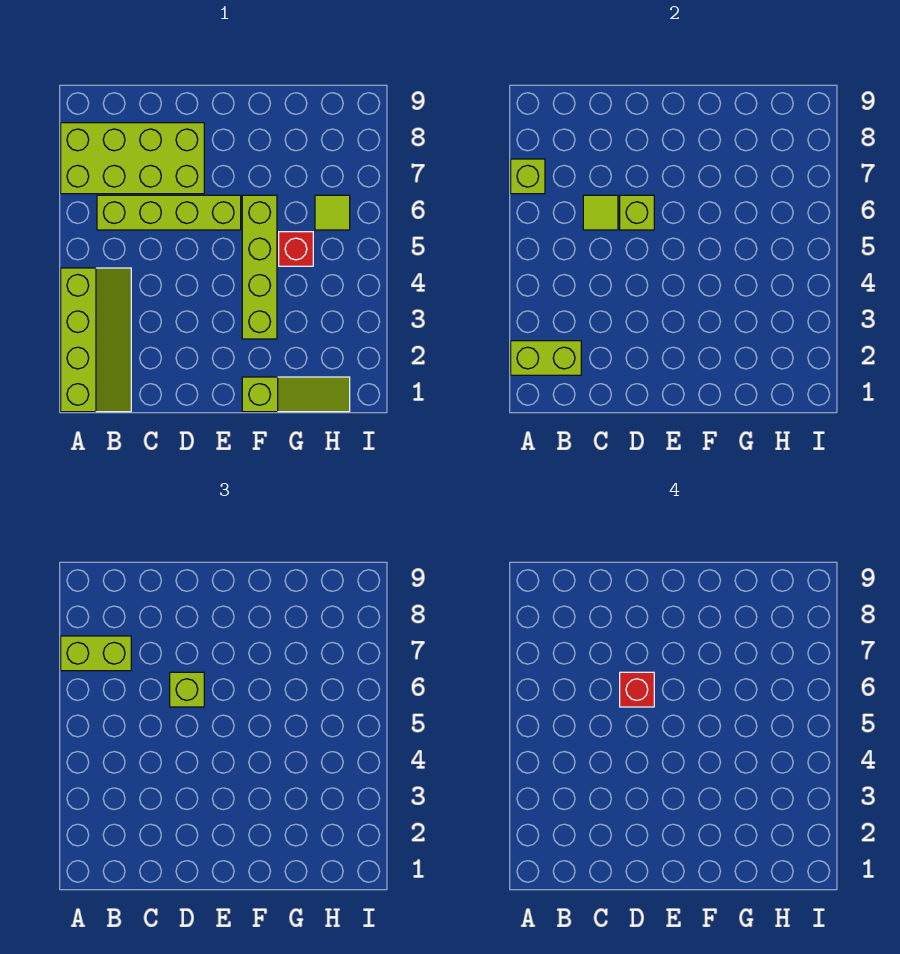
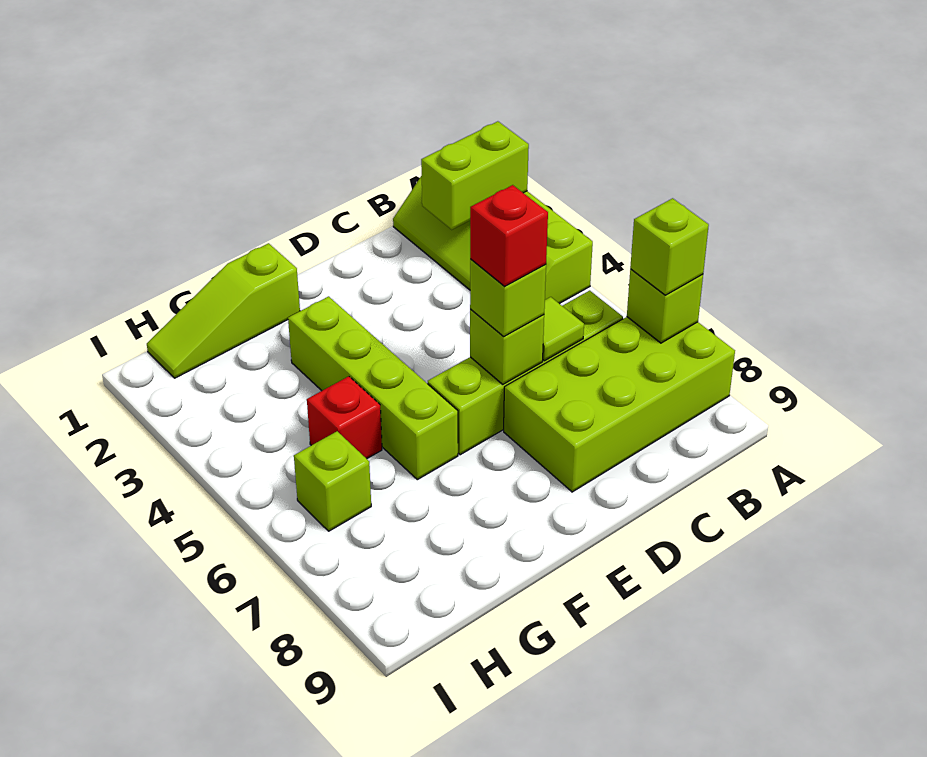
lime brick A7:B7 level 3 -> lime brick A7 level 3
lime tile H6 level 1 -> lime brick H6 level 1

